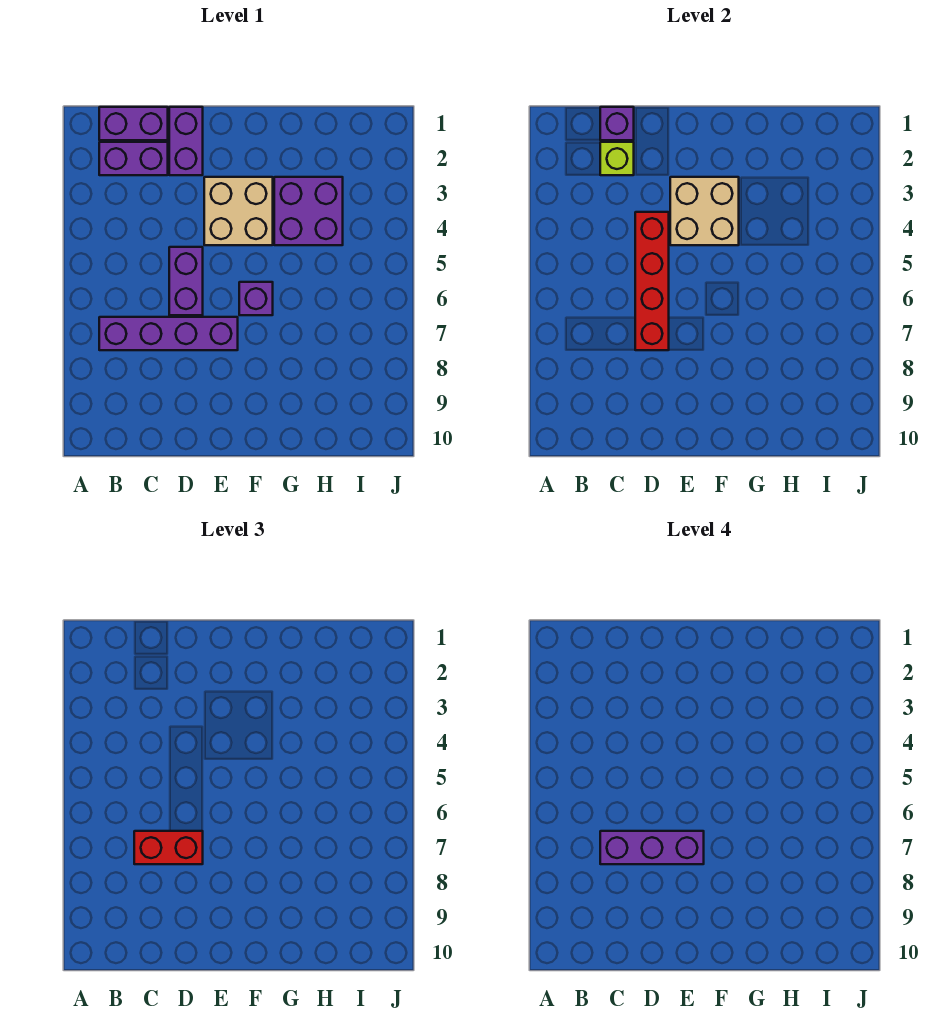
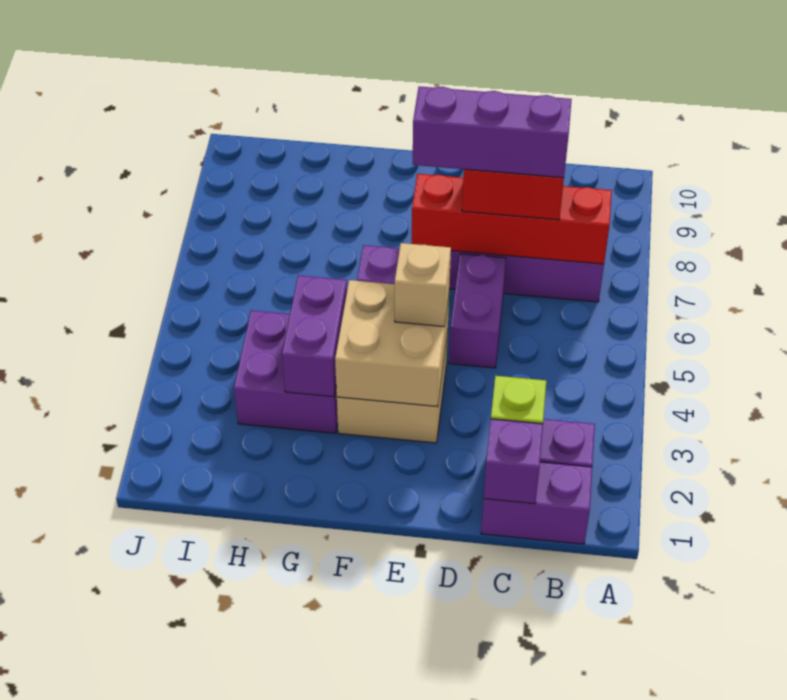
purple brick D1:D2 level 1 -> purple brick G3:G4 level 2
red brick D4:D7 level 2 -> red brick B7:E7 level 2
none -> tan brick E4 level 3

